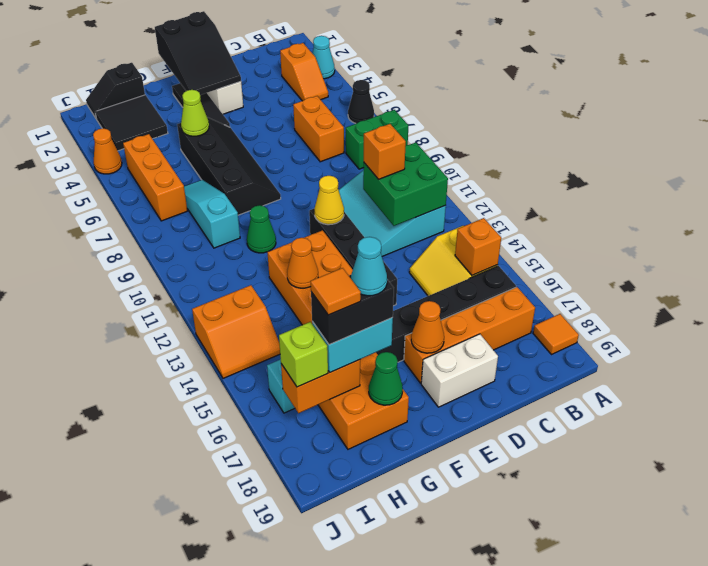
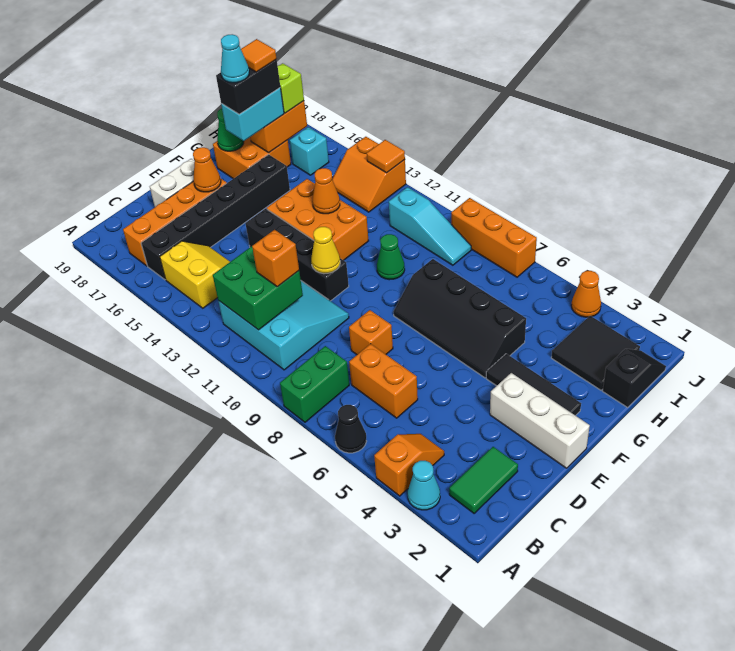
orange tile A18 level 1 -> orange tile J13 level 2
none -> green tile B2:C2 level 1
orange slope B3:B4 level 1 top 3 -> orange slope A4:B4 level 1 top A
orange brick B15 level 2 -> orange brick D8 level 1
black slope E1:F3 level 2 top 1 -> none
lime cone G5 level 2 -> none
cyan slope H7:H9 level 1 top 9 -> cyan slope I9:I11 level 1 top 11
orange brick I5:I7 level 1 -> orange brick J7:J9 level 1
orange slope I13:J14 level 1 top 13 -> orange slope I13:J14 level 1 top J

